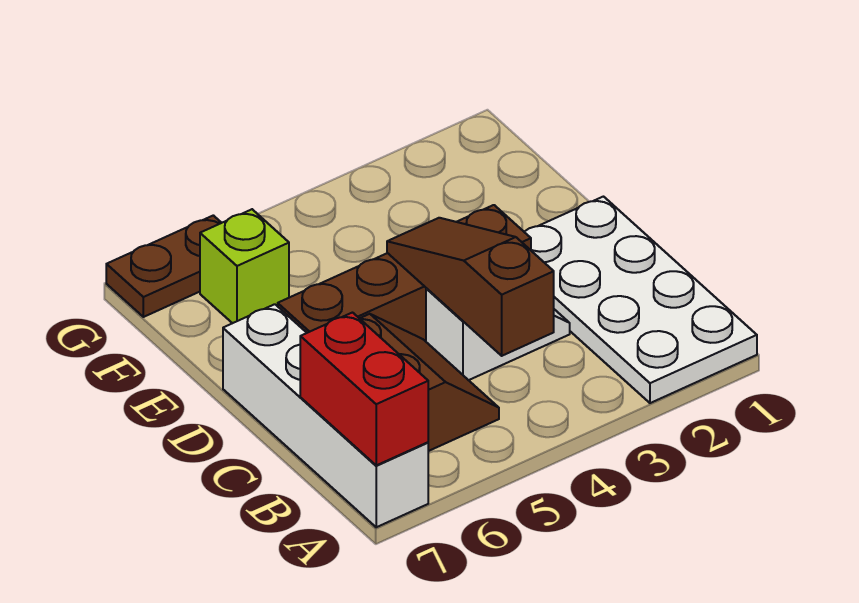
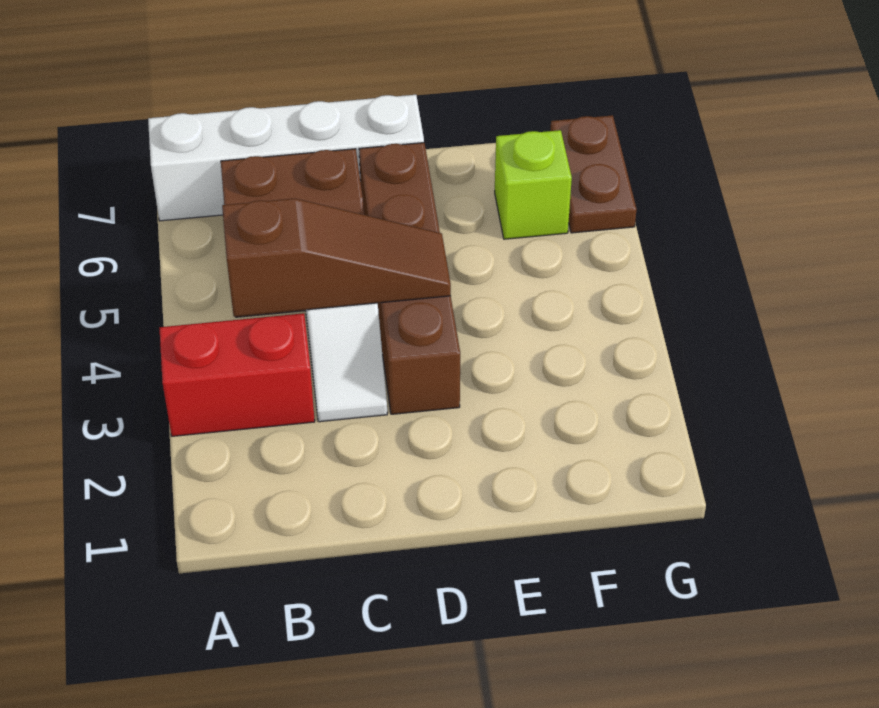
white plate A1:D2 level 1 -> none
red brick A7:B7 level 2 -> red brick A3:B3 level 1

